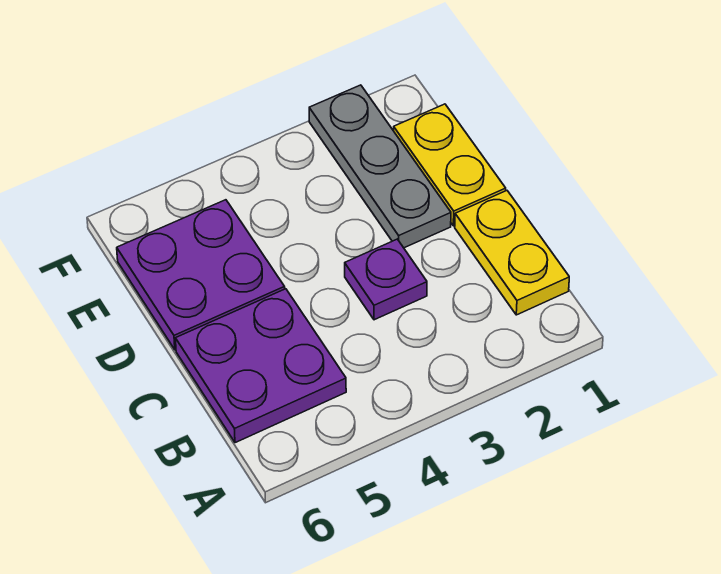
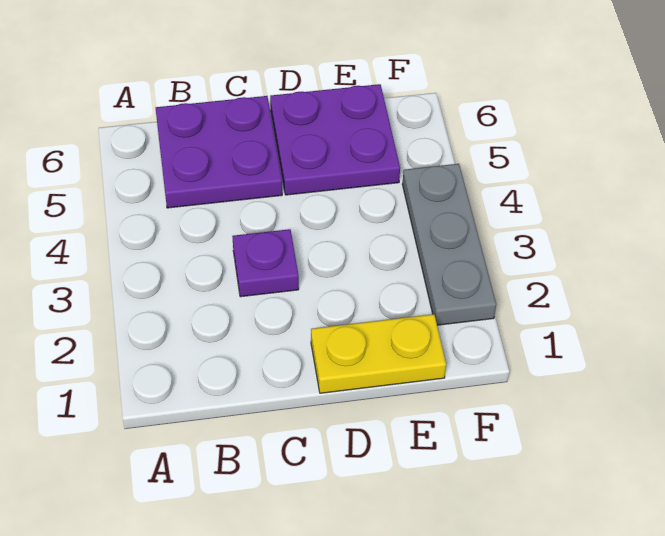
yellow plate B1:C1 level 1 -> none
grey plate D2:F2 level 1 -> grey plate F2:F4 level 1

